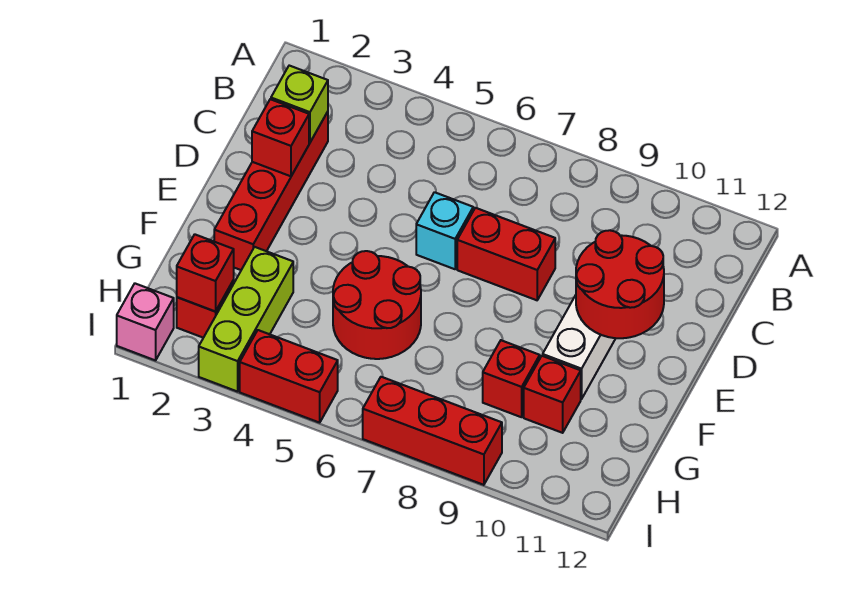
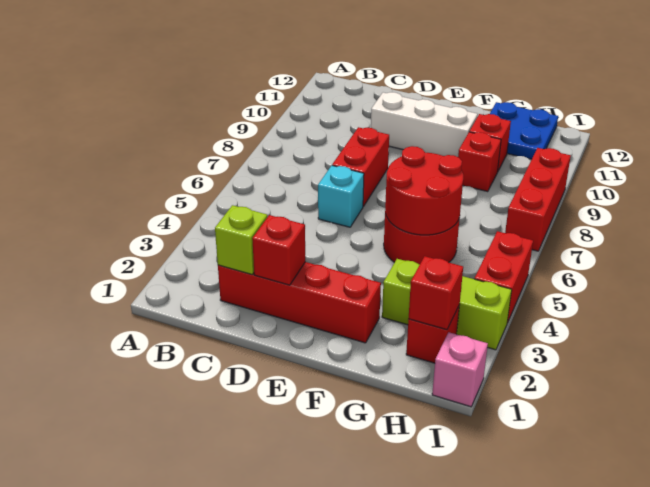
red round brick D10:E11 level 2 -> red round brick F5:G6 level 2
none -> blue plate G11:H12 level 1

